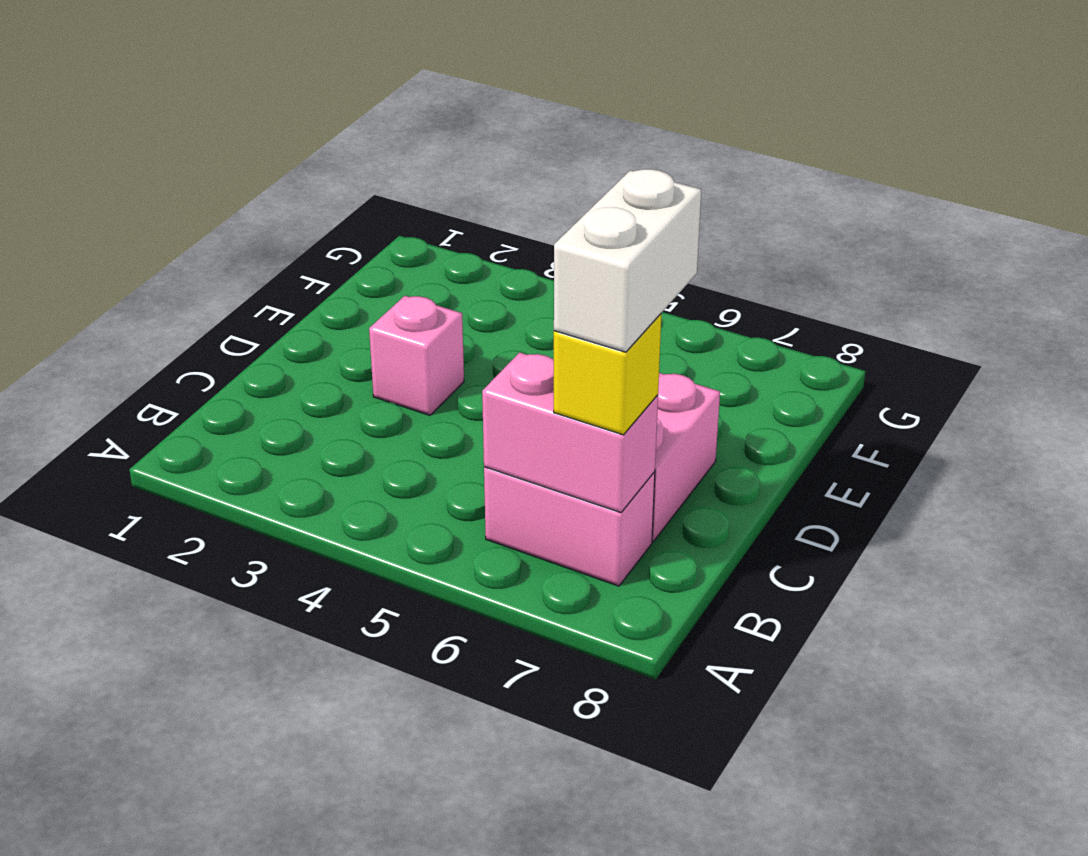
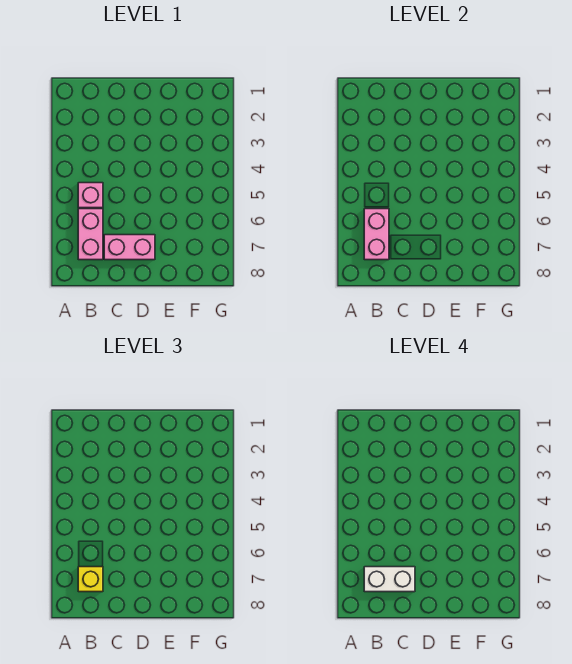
pink brick D3 level 1 -> pink brick B5 level 1

